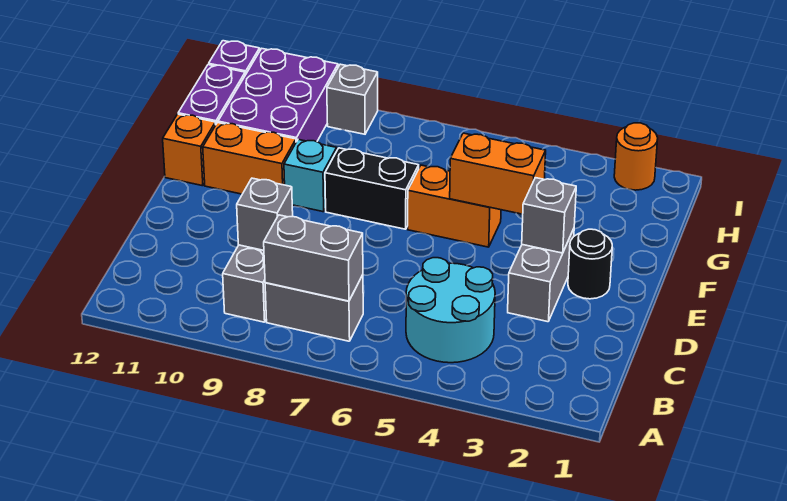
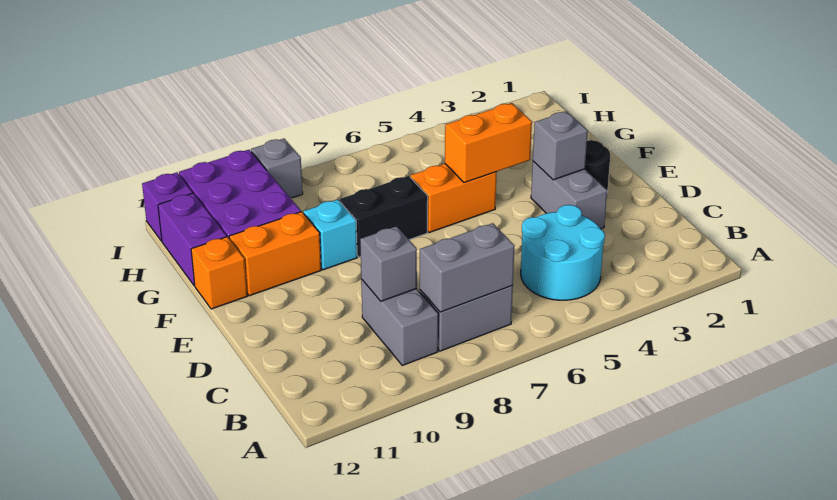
orange round brick I2 level 1 -> none

